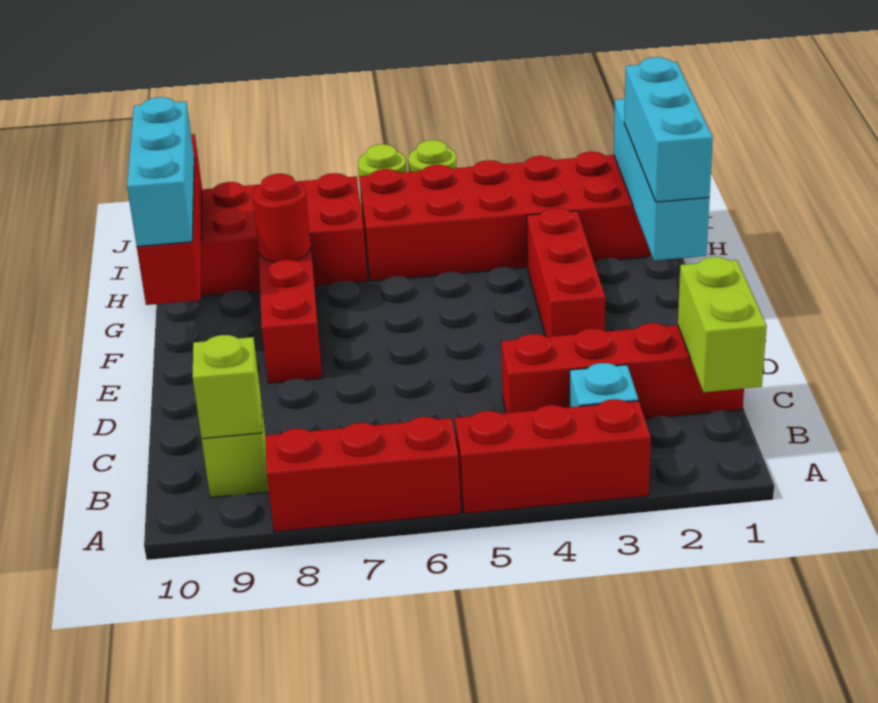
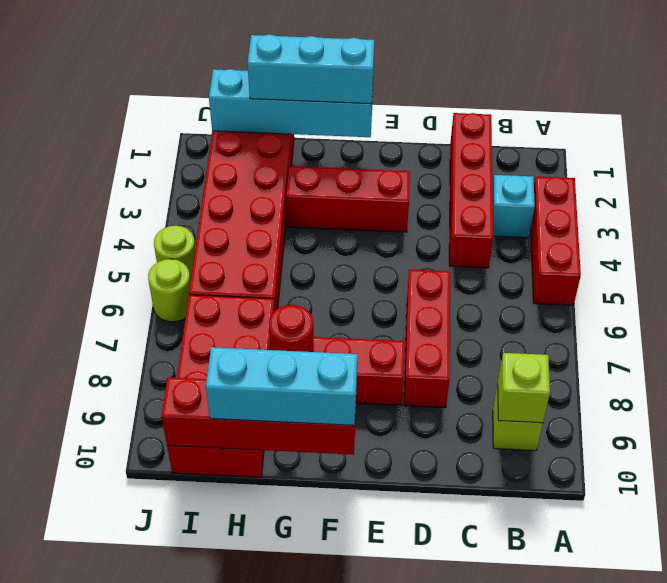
red brick A6:A8 level 1 -> red brick D6:D8 level 1
lime brick B1:C1 level 2 -> none

